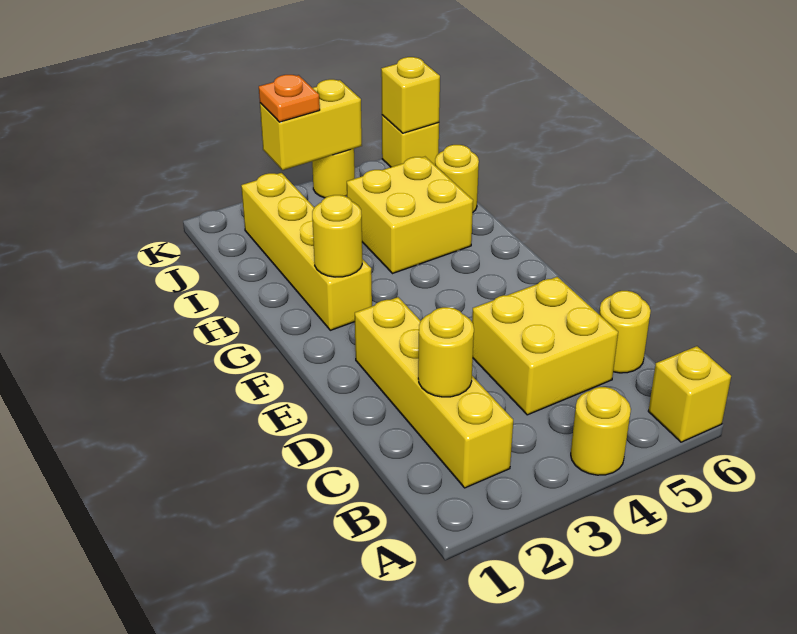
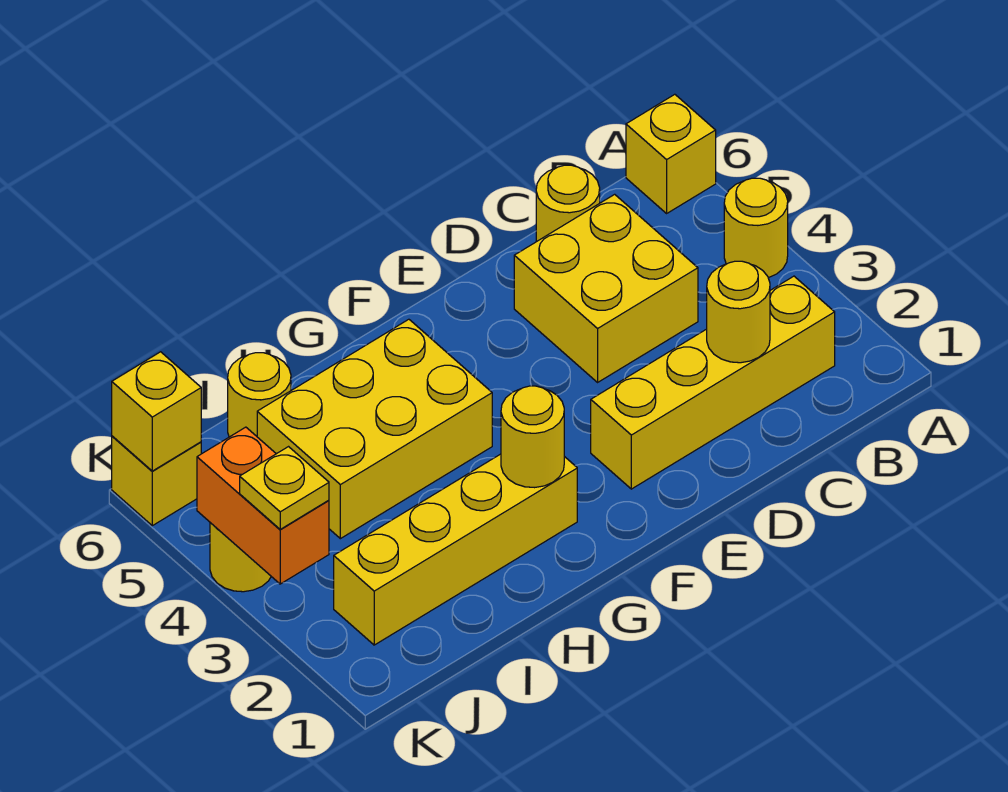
yellow brick H4:I5 level 1 -> yellow brick G4:I5 level 1
yellow brick K3:K4 level 2 -> orange brick K3:K4 level 2
orange plate K3 level 3 -> yellow plate K3 level 3

